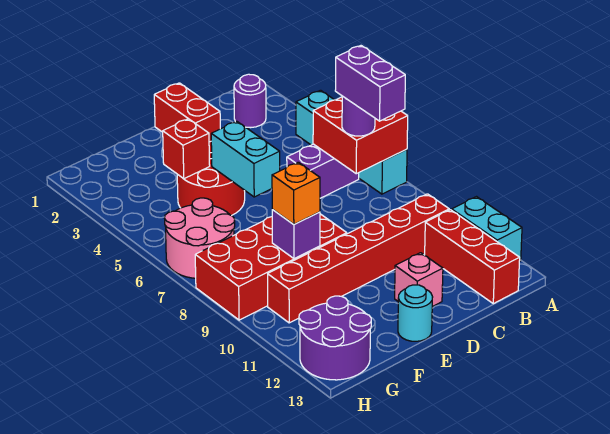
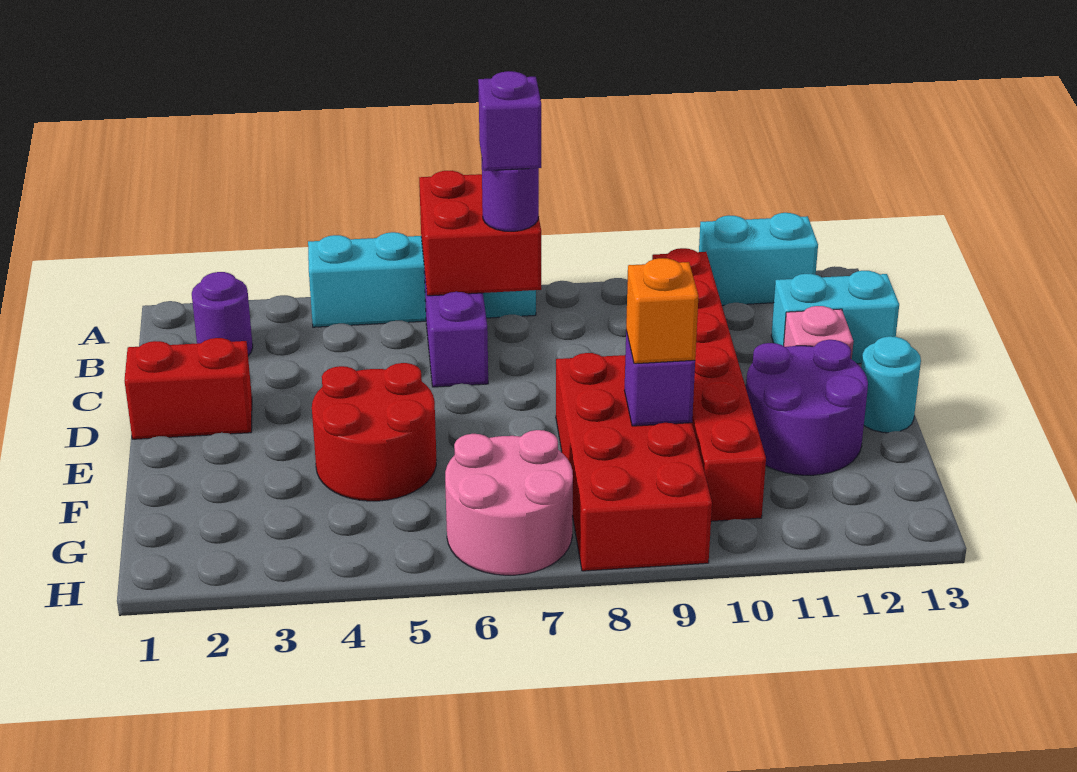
purple brick B7:B8 level 4 -> purple brick B7 level 4
red brick B11:B13 level 1 -> none
cyan brick E5:E6 level 2 -> cyan brick C12:C13 level 1
red brick F4 level 2 -> none
purple round brick G12:H13 level 1 -> purple round brick E11:F12 level 1

